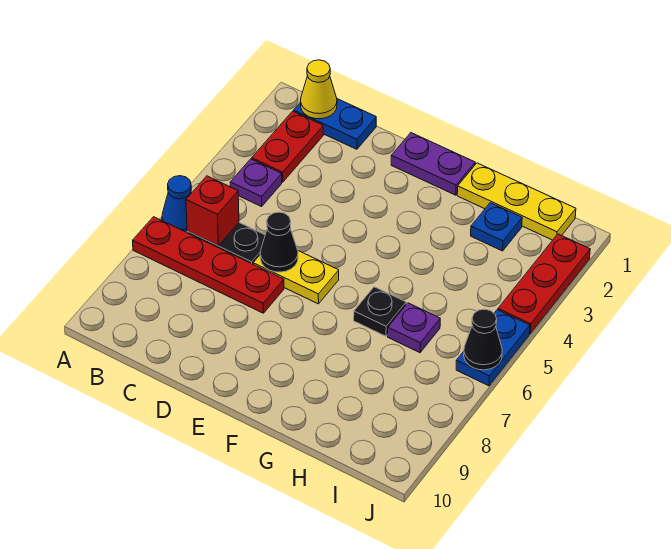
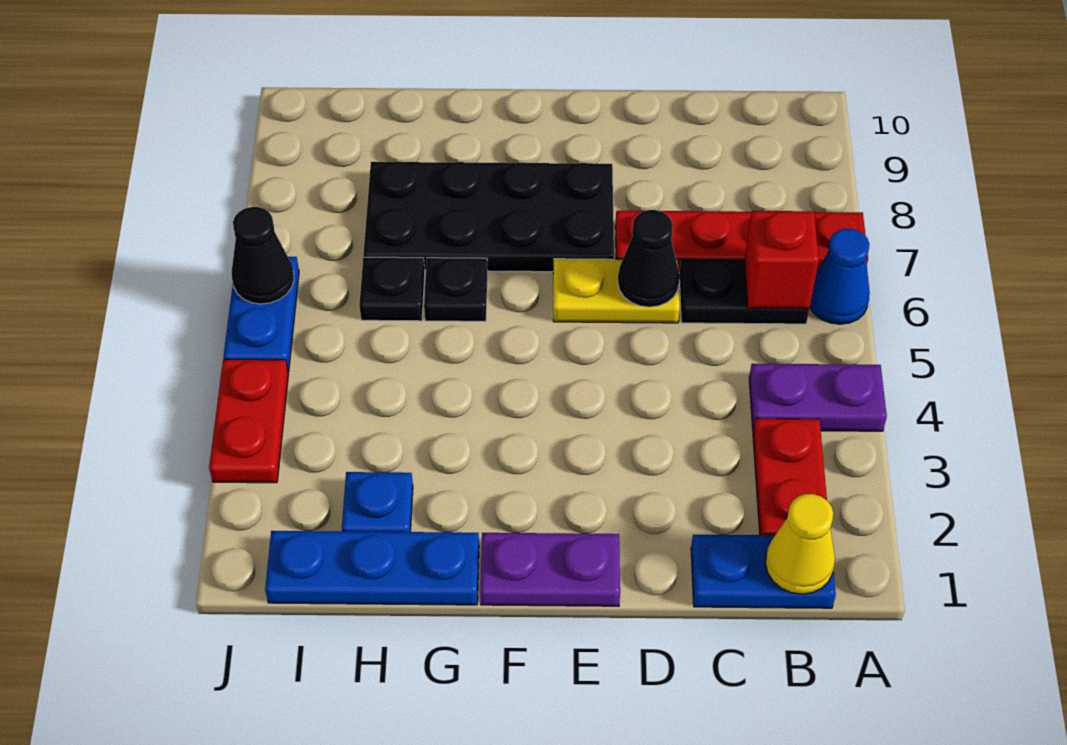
purple plate B4 level 1 -> purple plate A4:B4 level 1
none -> black plate E7:H8 level 1
yellow plate G1:I1 level 1 -> blue plate G1:I1 level 1
purple plate H6 level 1 -> black plate H6 level 1
red plate J2:J4 level 1 -> red plate J3:J4 level 1

